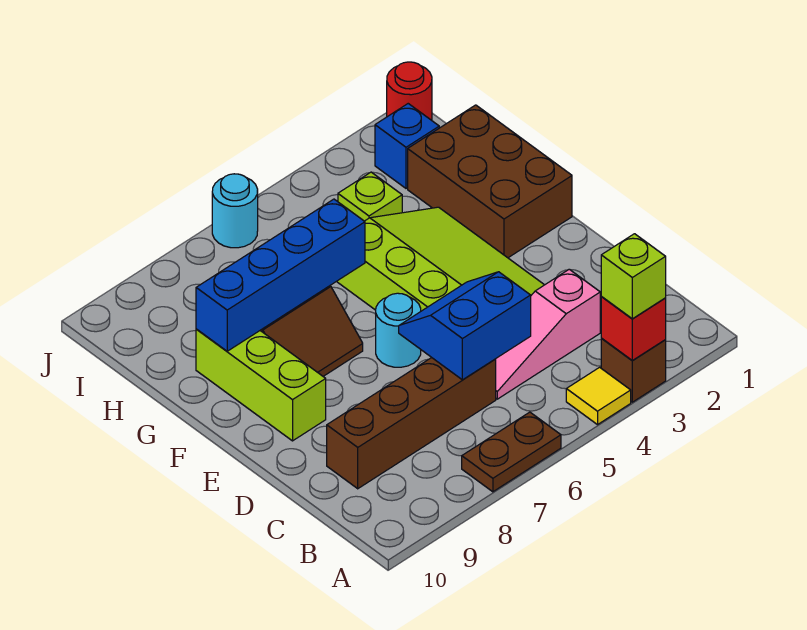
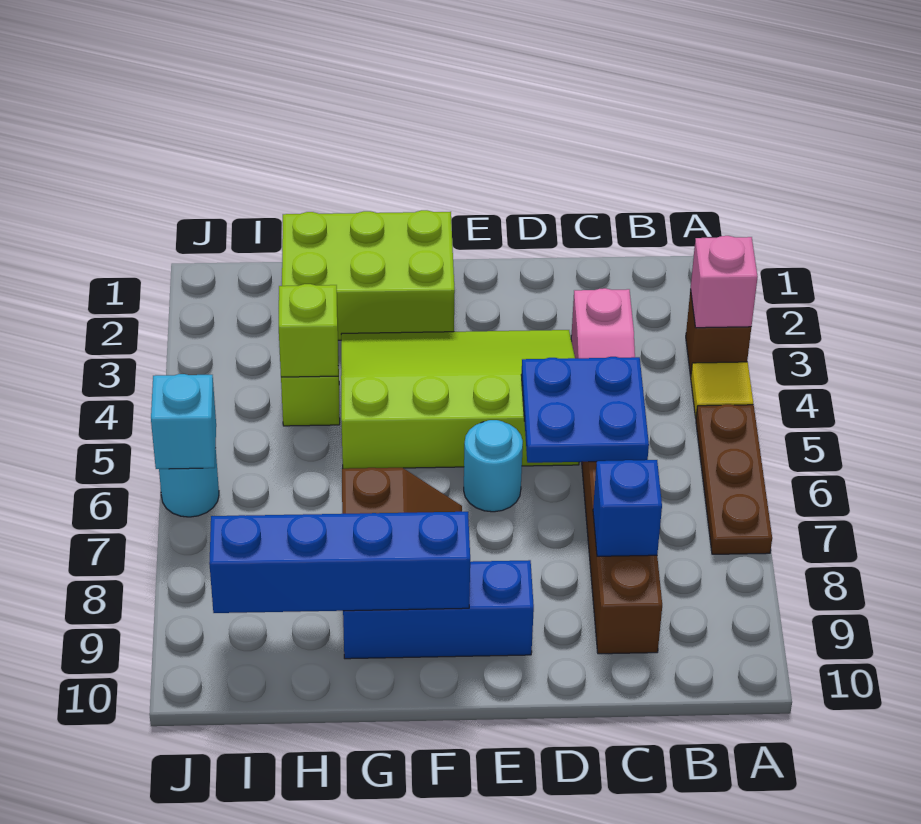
red brick A3 level 2 -> pink brick A3 level 2
lime brick A3 level 3 -> lime brick H4 level 2
brown plate A6:A7 level 1 -> brown plate A5:A7 level 1
blue slope C5:D6 level 2 top C -> blue plate C5:D6 level 2
lime brick E9:G9 level 1 -> blue brick E9:G9 level 1
brown brick F1:H2 level 1 -> lime brick F1:H2 level 1
blue brick G6:G9 level 2 -> blue brick F9:I9 level 2
blue brick I2 level 1 -> blue brick C8 level 2
red round brick J1 level 1 -> none
none -> cyan brick J6 level 2

